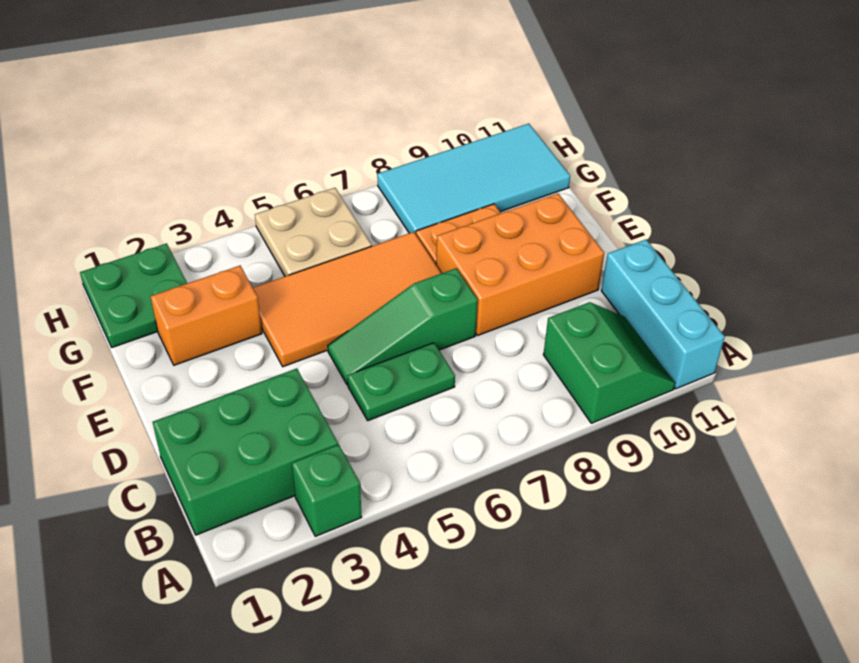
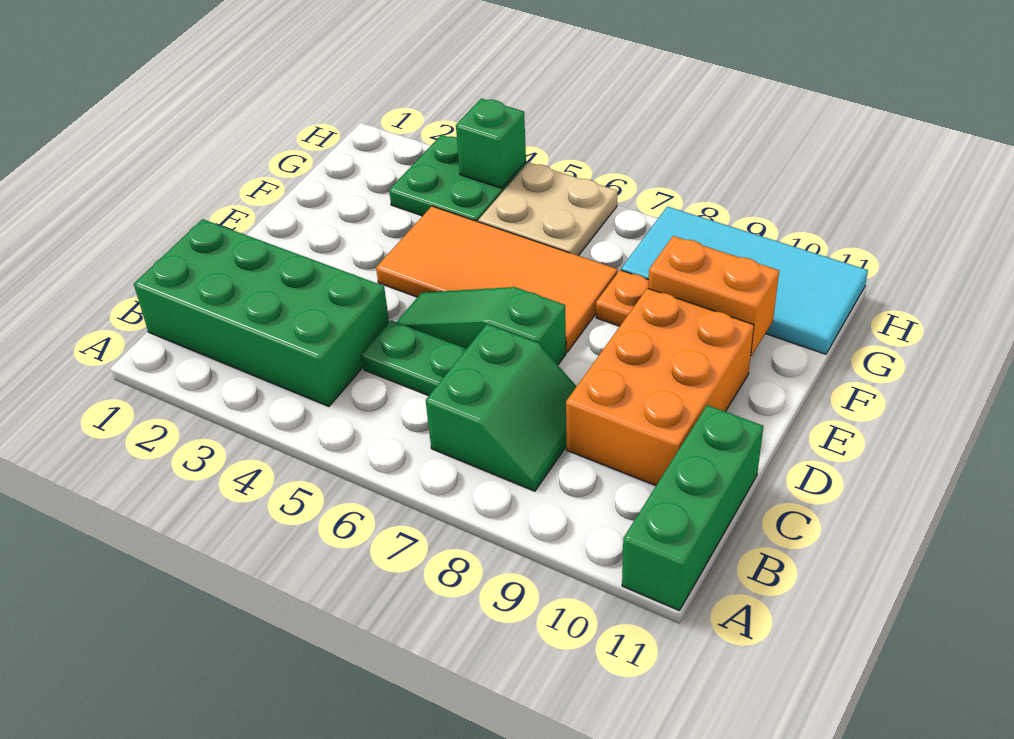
green brick A3 level 1 -> green brick H4 level 2
green slope A9:B10 level 1 top 9 -> green slope B7:C8 level 1 top 7
cyan brick A11:C11 level 1 -> green brick A11:C11 level 1
green brick B1:C3 level 1 -> green brick B1:C4 level 1
orange brick D8:E10 level 1 -> orange brick C9:E10 level 1
orange brick F2:F3 level 1 -> orange brick F9:F10 level 2
green plate G1:H2 level 1 -> green plate G3:H4 level 1

